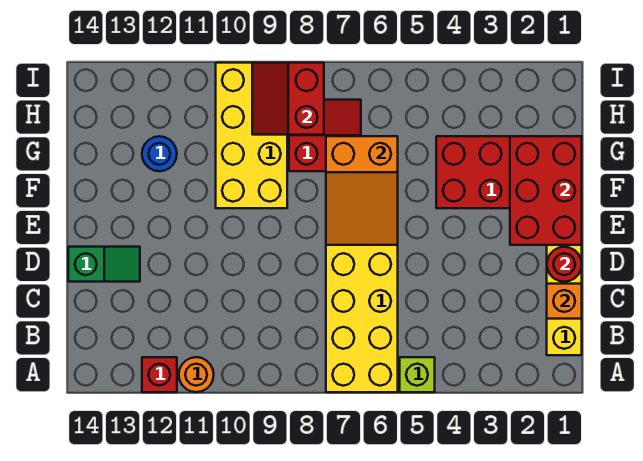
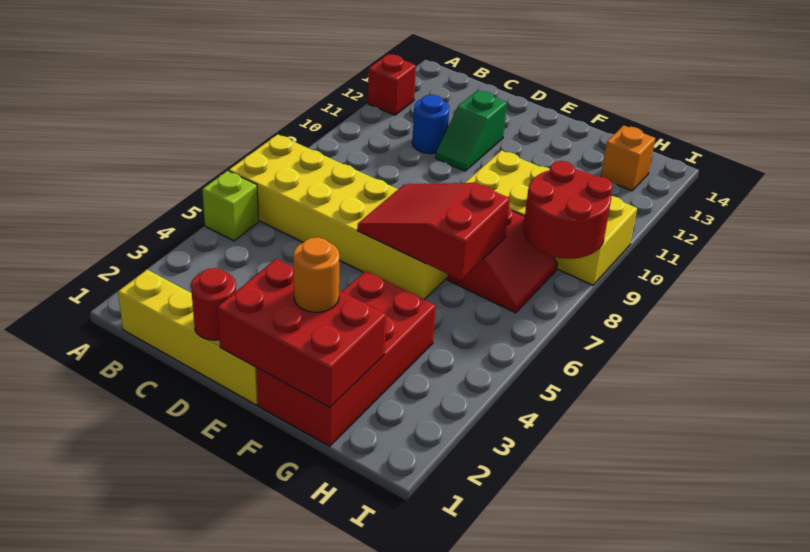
orange round brick A11 level 1 -> orange round brick F2 level 3
orange brick C1 level 2 -> orange brick H13 level 1
green slope D13:D14 level 1 top 14 -> green slope D11:D12 level 1 top 12
orange slope E6:G7 level 2 top G -> red slope E6:G7 level 2 top G
blue round brick G12 level 1 -> blue round brick C11 level 1
red slope H8:I9 level 2 top 8 -> red round brick H8:I9 level 2

